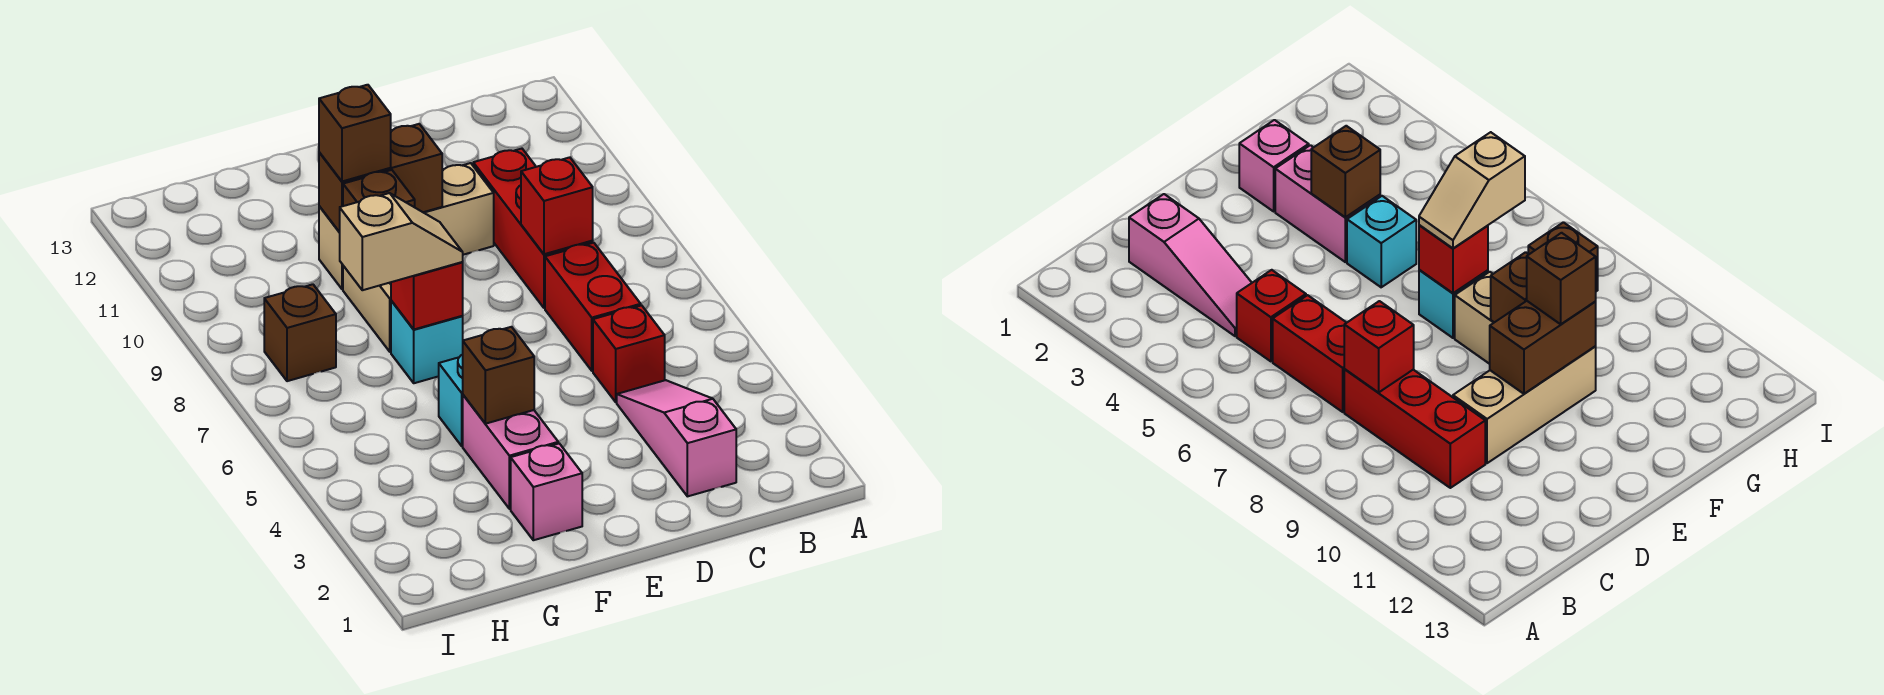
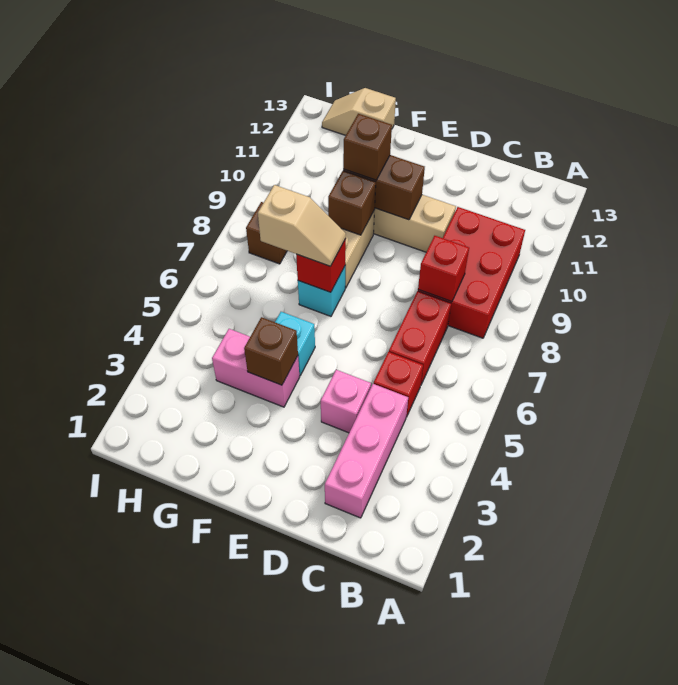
pink slope C2:C4 level 1 top 2 -> pink brick C2:C4 level 1
red brick C8:C10 level 1 -> red brick B8:C10 level 1
pink brick F2 level 1 -> pink brick D4 level 1
pink brick F3:F4 level 1 -> pink brick F4:G4 level 1
none -> tan slope G13:H13 level 1 top G

